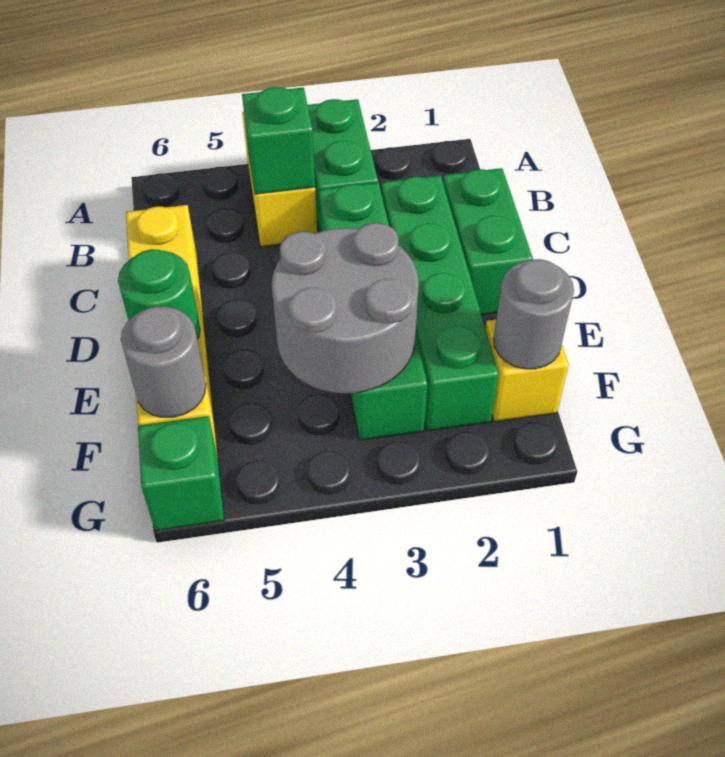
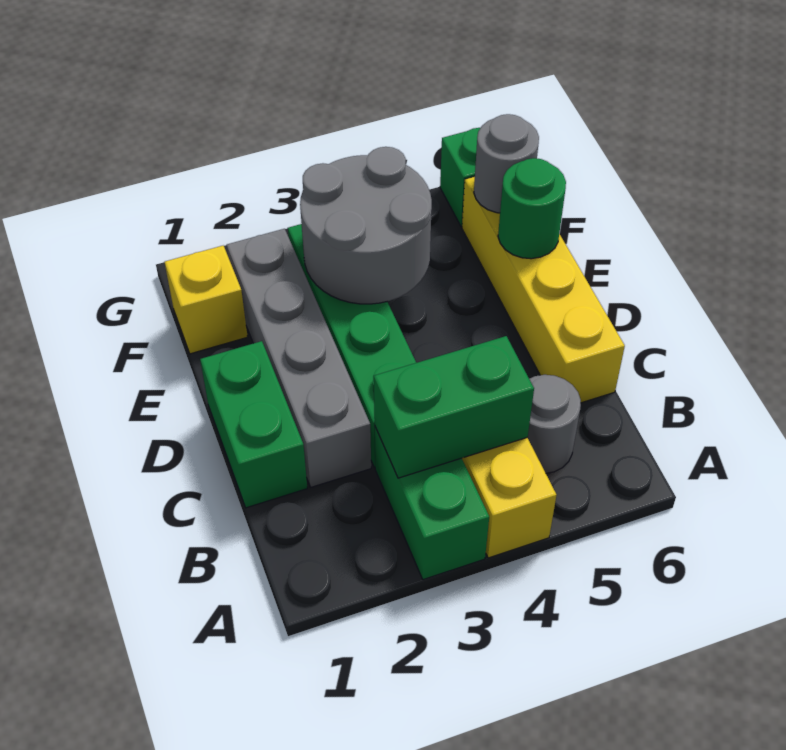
green brick B4 level 2 -> green brick B3:B4 level 2
green brick C2:F2 level 1 -> grey brick C2:F2 level 1
grey round brick F1 level 2 -> grey round brick B5 level 1

